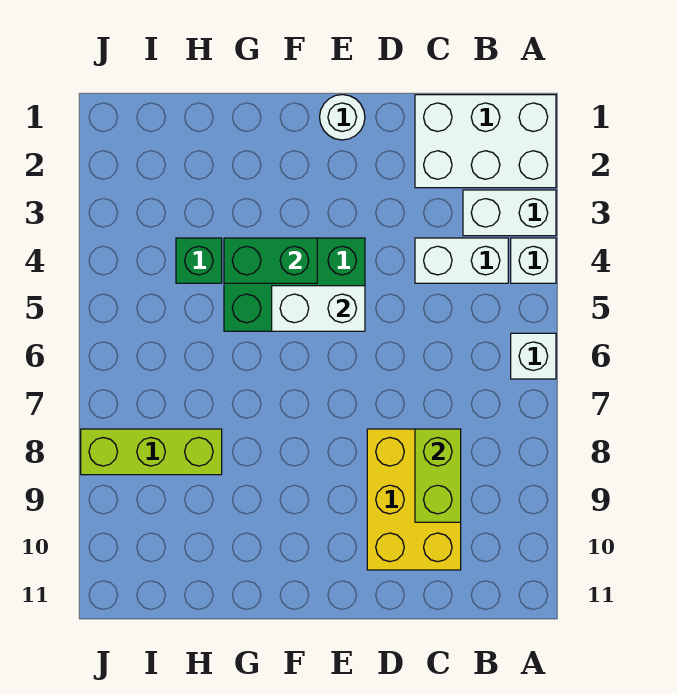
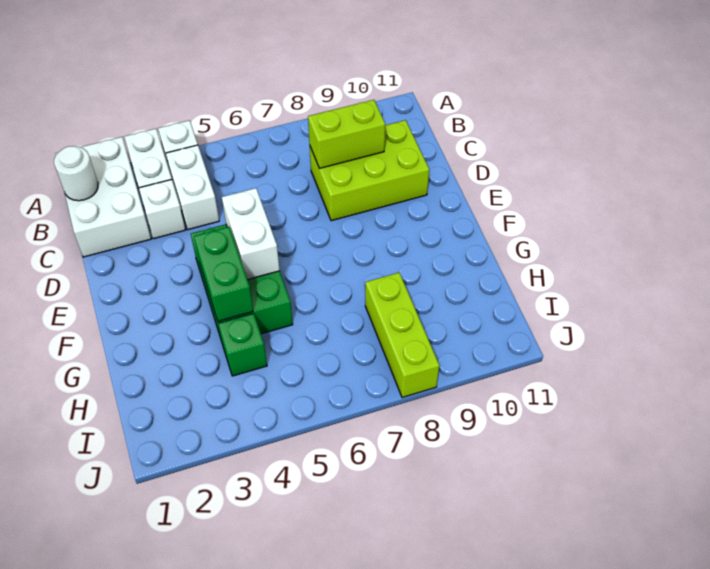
white brick A6 level 1 -> white brick C3 level 1
yellow brick C8:D10 level 1 -> lime brick C8:D10 level 1
white round brick E1 level 1 -> white round brick B1 level 2

